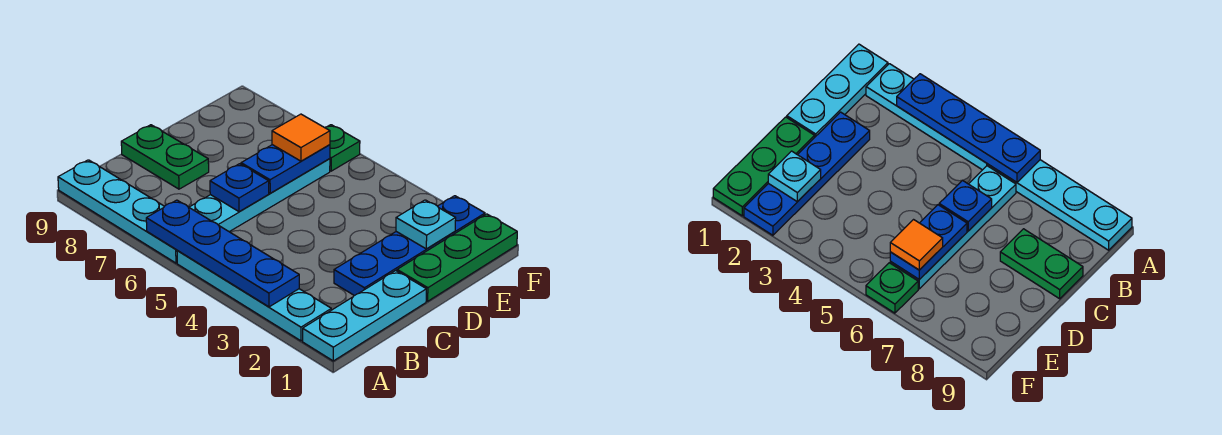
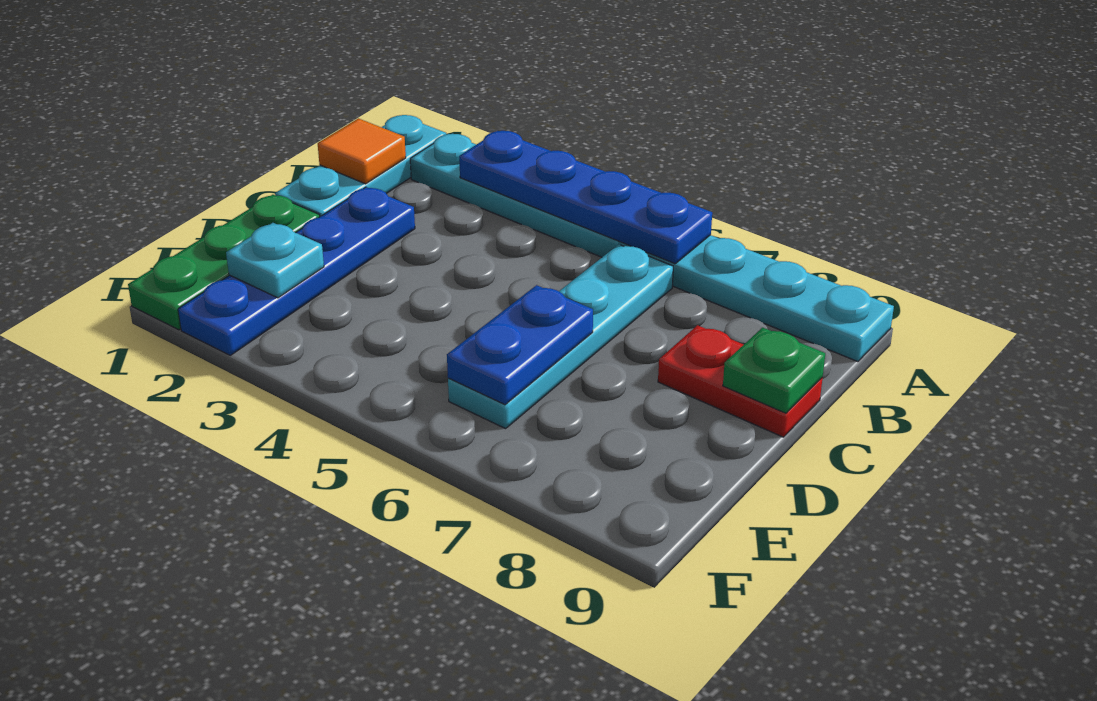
blue plate C6 level 2 -> none
green plate C8:C9 level 1 -> red plate C8:C9 level 1
orange tile E6 level 3 -> orange tile B1 level 2
green plate F6 level 1 -> green plate C9 level 2

